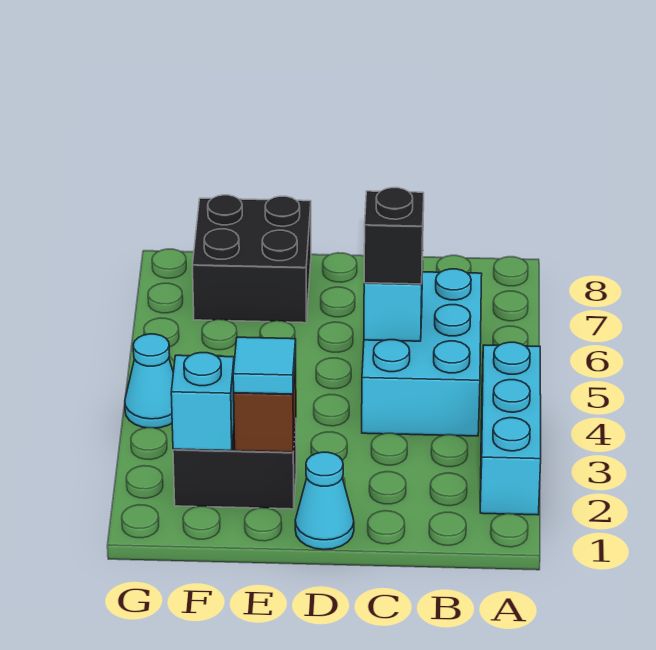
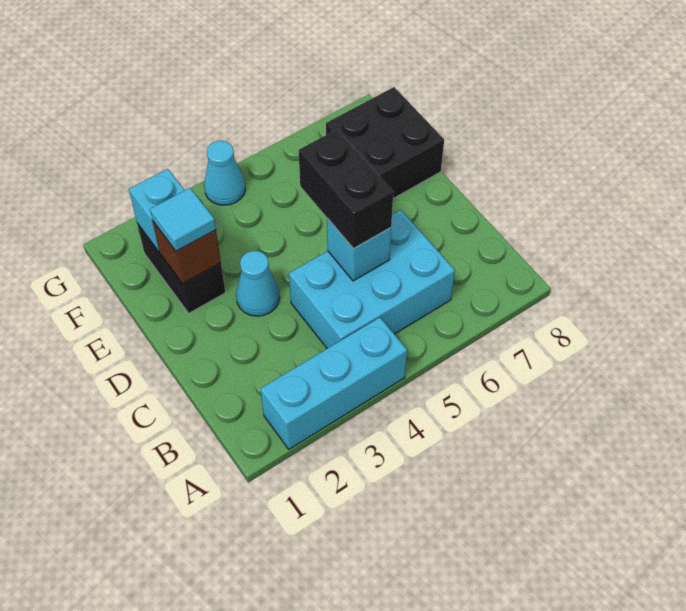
black brick C5 level 3 -> black brick C5:D5 level 3
cyan cone D1 level 1 -> cyan cone D3 level 1

